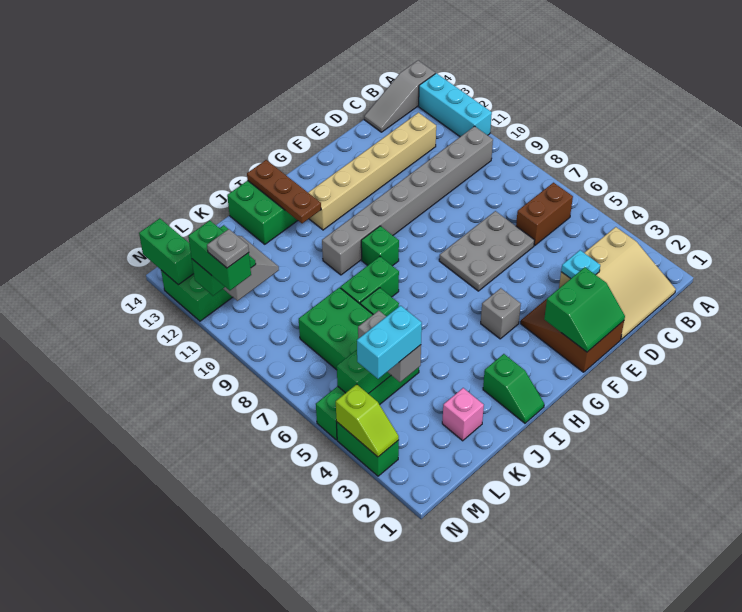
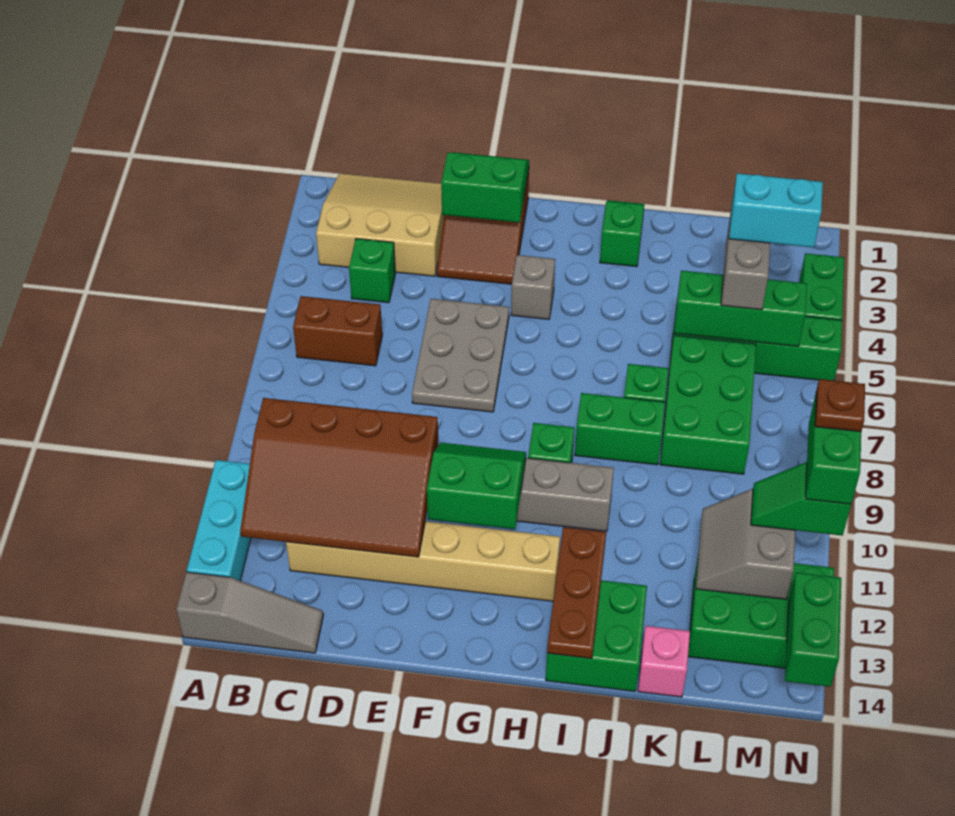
none -> brown slope B10:E12 level 2 top 10
none -> green brick C4 level 1
cyan plate D3 level 2 -> none
grey plate D6:F7 level 1 -> grey plate E5:F7 level 1
none -> green slope F10:G11 level 2 top 11
pink brick K2 level 1 -> pink brick K14 level 1
lime slope N3:N4 level 2 top 4 -> none
grey plate N10 level 5 -> brown plate N10 level 5

